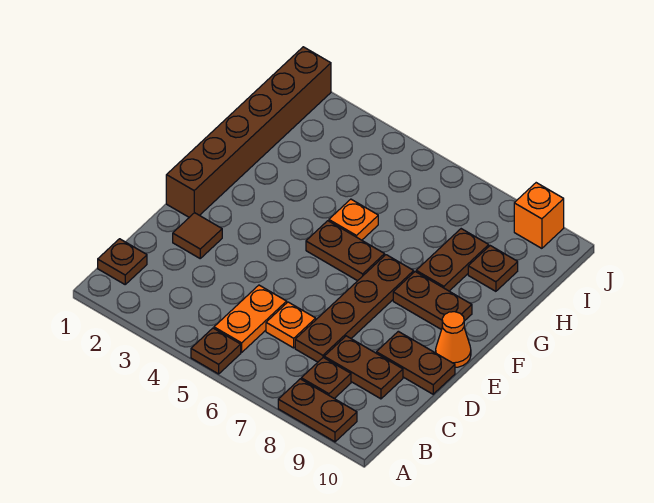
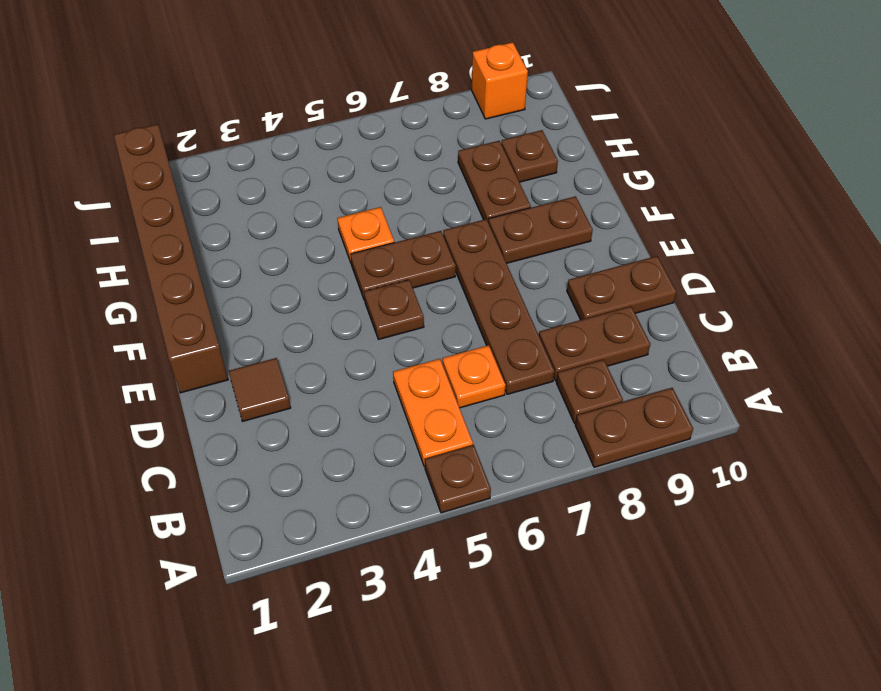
brown plate B1 level 1 -> brown plate E5 level 1
orange cone E10 level 1 -> none

